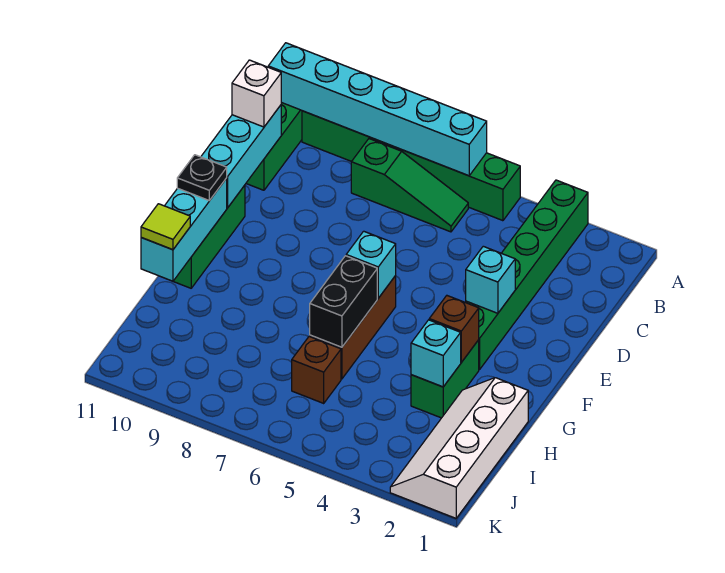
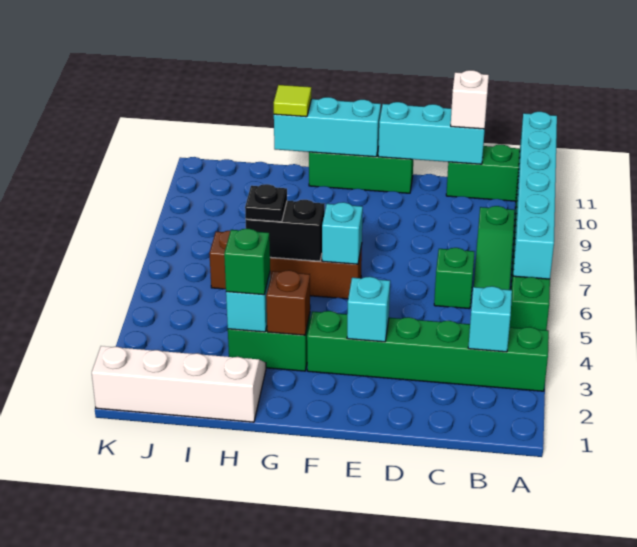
none -> cyan brick B3 level 2
none -> green brick C6 level 1
black plate F11 level 3 -> black plate H6 level 3
none -> green brick H3 level 3

